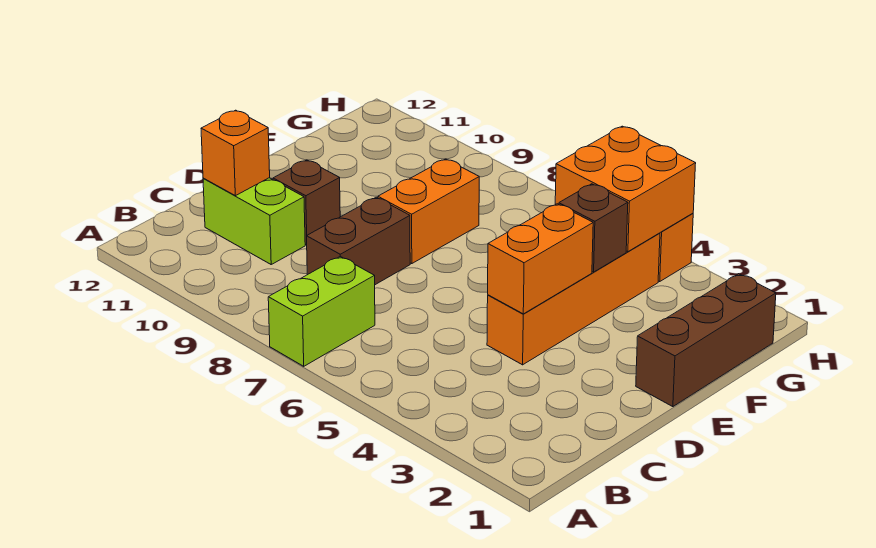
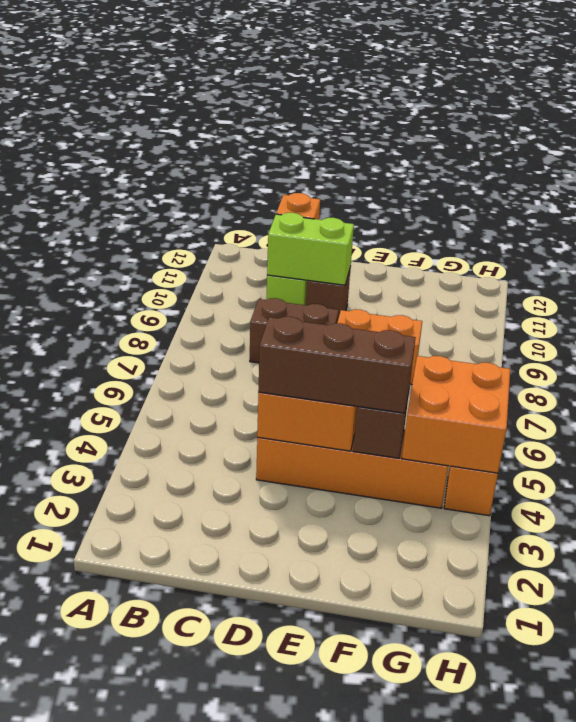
lime brick A7:B7 level 1 -> lime brick C10:D10 level 2
brown brick E1:G1 level 1 -> brown brick D4:F4 level 3

